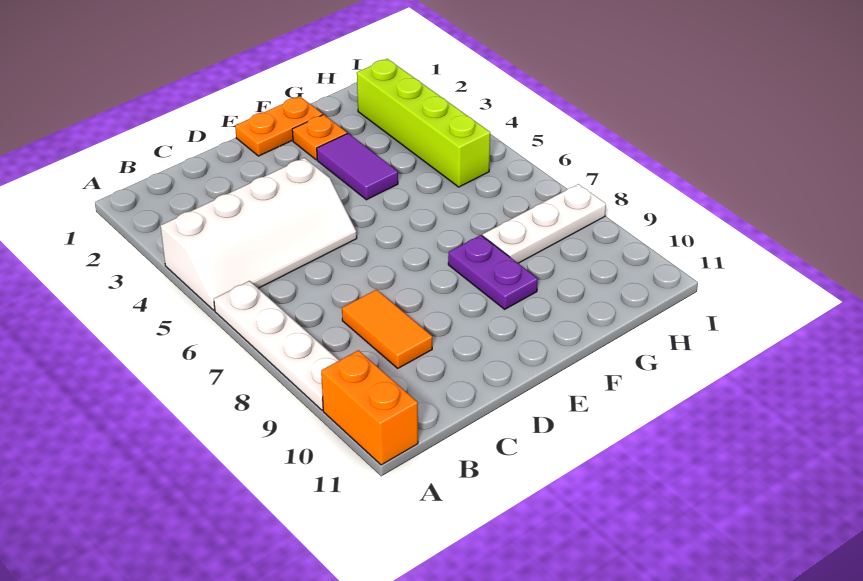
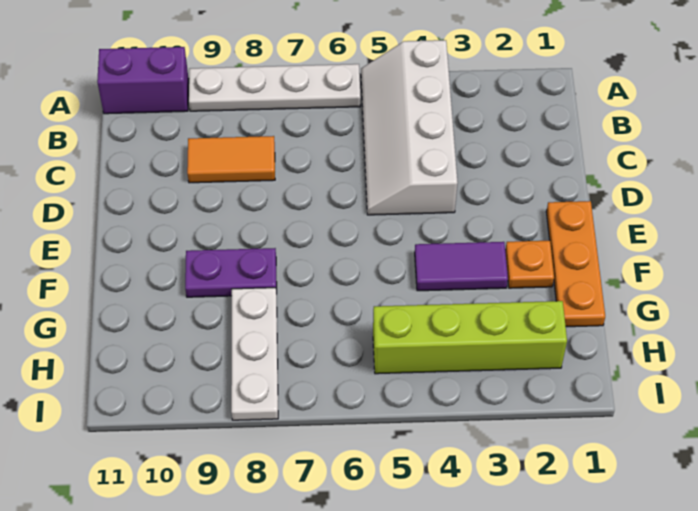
orange brick A10:A11 level 1 -> purple brick A10:A11 level 1
orange plate E1:F1 level 1 -> orange plate E1:G1 level 1

